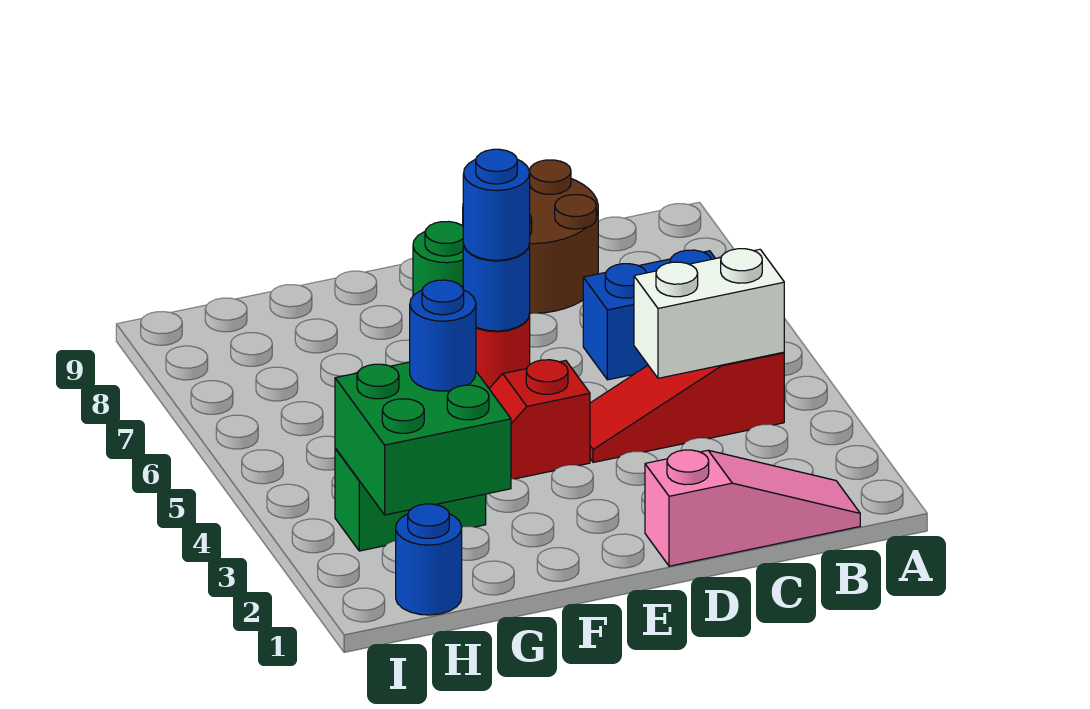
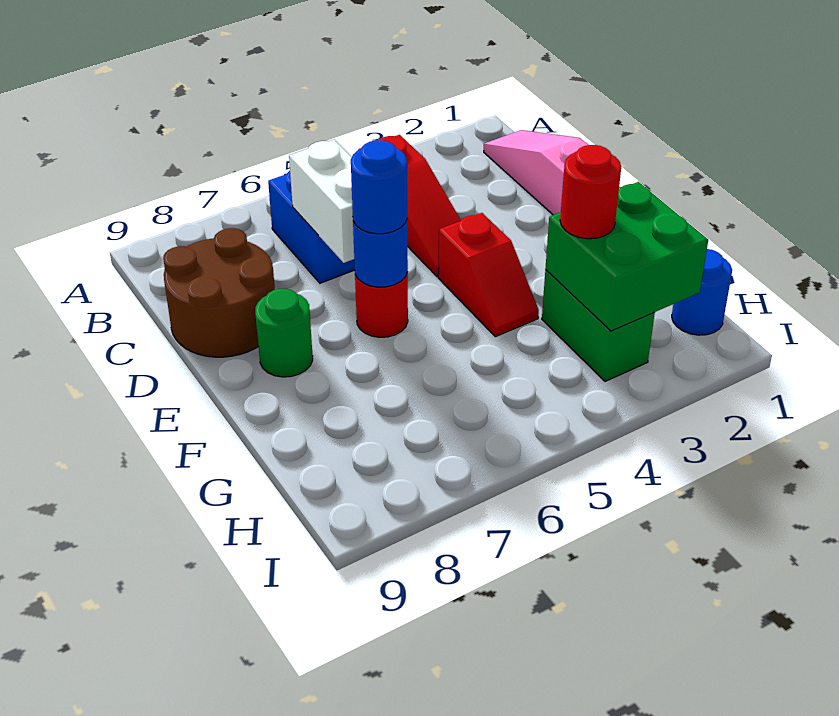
white brick B4:C4 level 2 -> white brick C6:D6 level 2
blue round brick G3 level 3 -> red round brick G3 level 3

